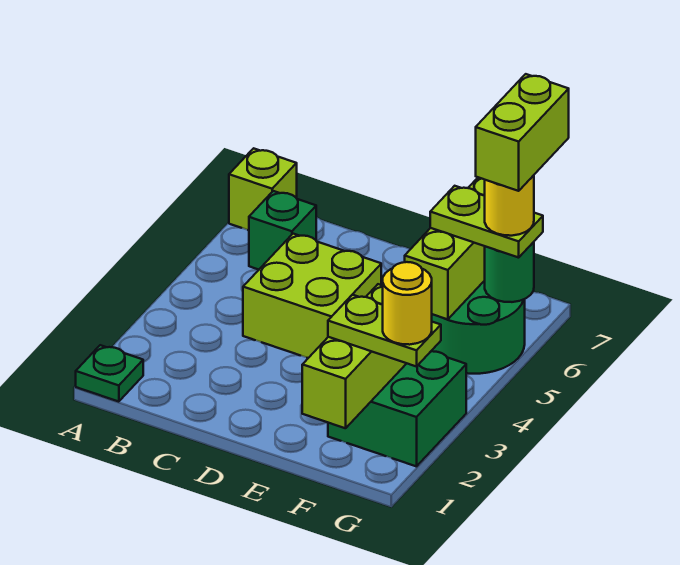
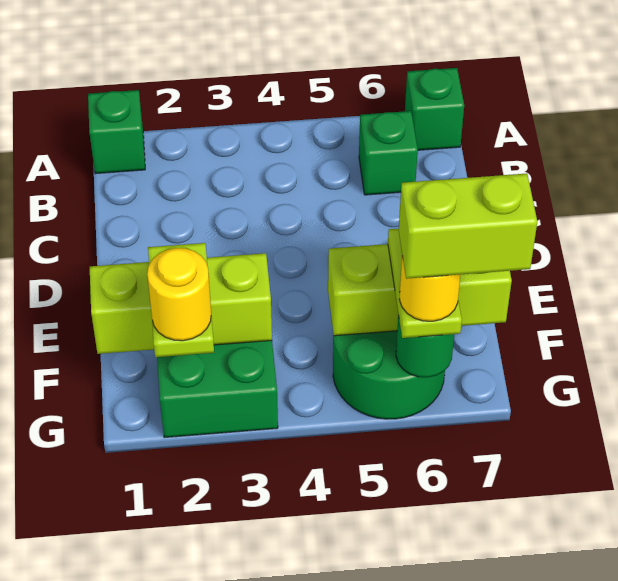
green plate A1 level 1 -> green brick A1 level 1
lime brick A7 level 1 -> green brick A7 level 1
lime brick C4:D5 level 1 -> none

